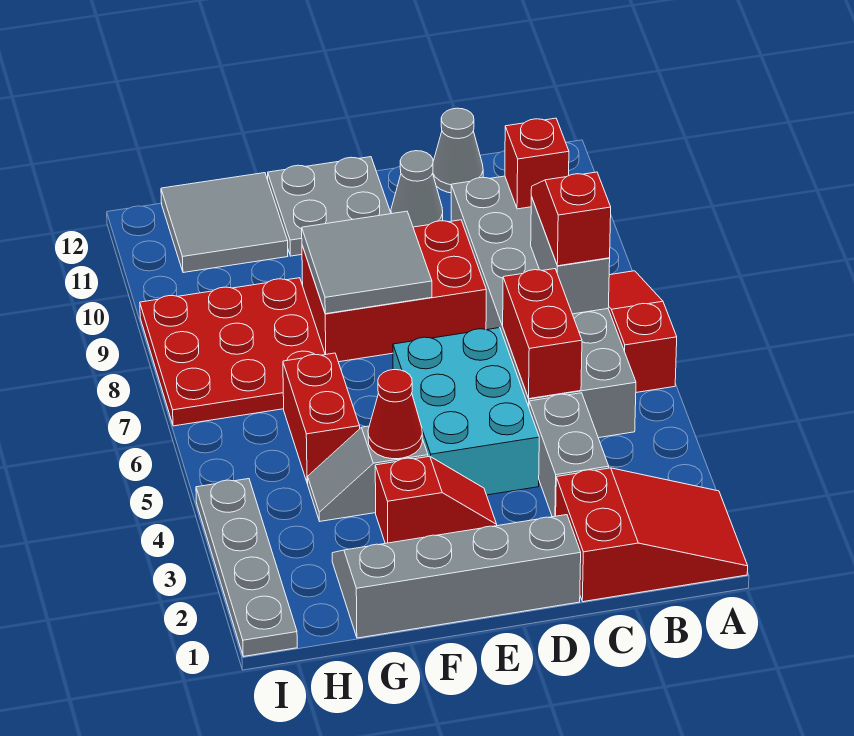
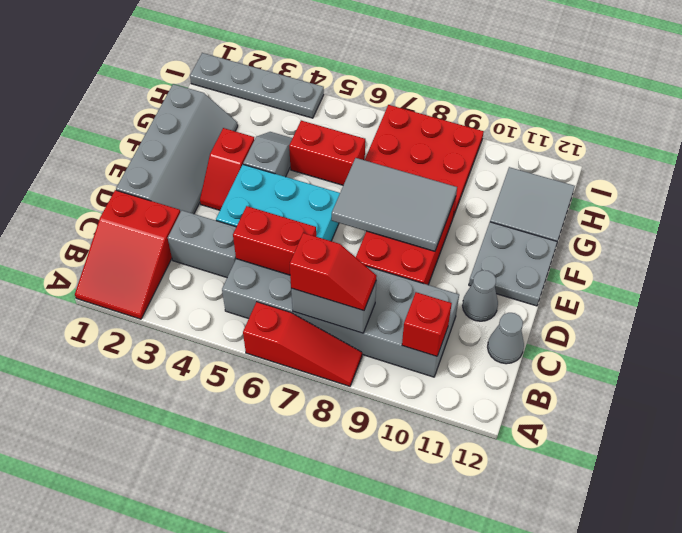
grey tile E8:F9 level 2 -> grey tile E7:F9 level 2
red cone F4 level 2 -> none

